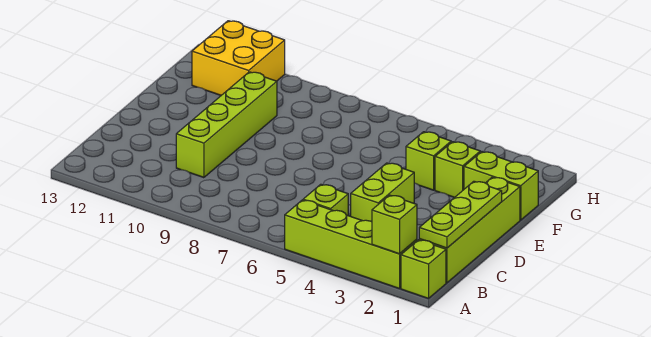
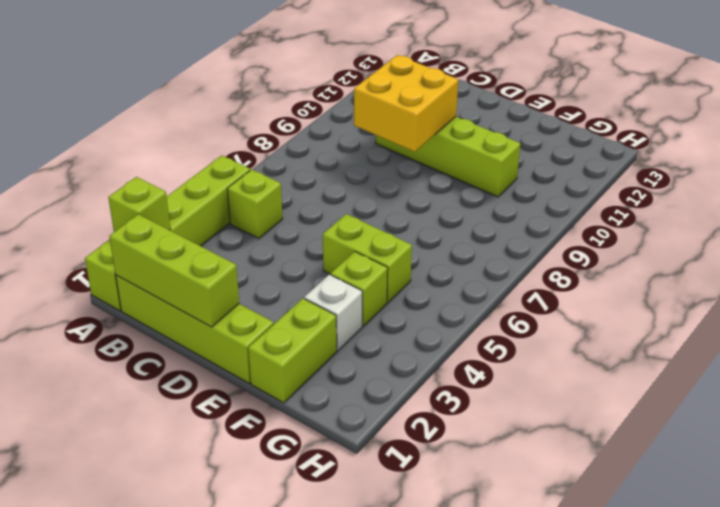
lime plate B1:D1 level 2 -> lime brick B1:D1 level 2
lime brick C4:D4 level 1 -> lime brick E5:F5 level 1
lime brick F3 level 1 -> white brick F3 level 1
yellow brick G11:H12 level 1 -> yellow brick C9:D10 level 2

